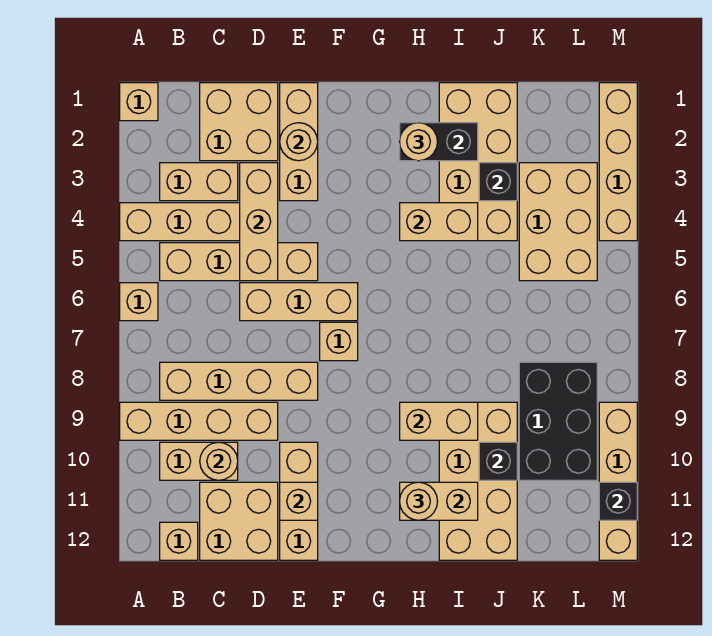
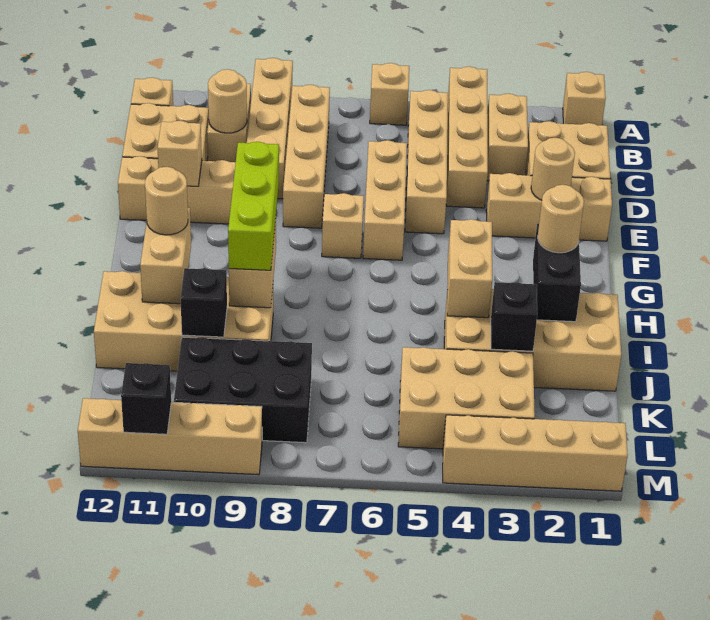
tan brick D3:D5 level 2 -> none
none -> lime brick G9:I9 level 3

